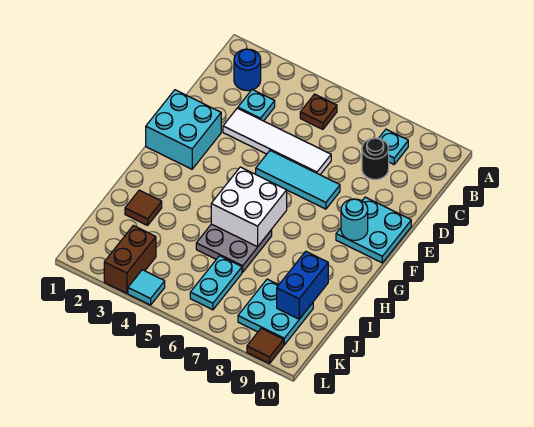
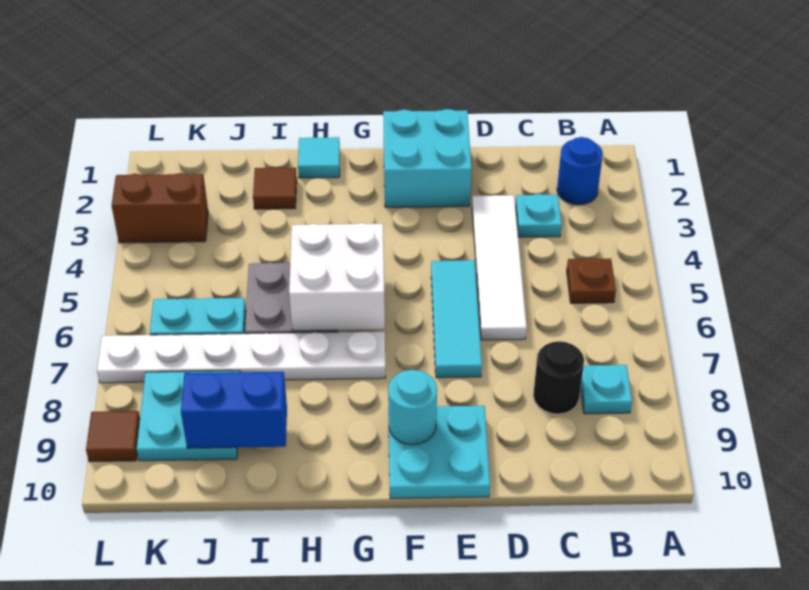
none -> white plate G7:L7 level 1
cyan tile L4 level 1 -> cyan tile H1 level 1

